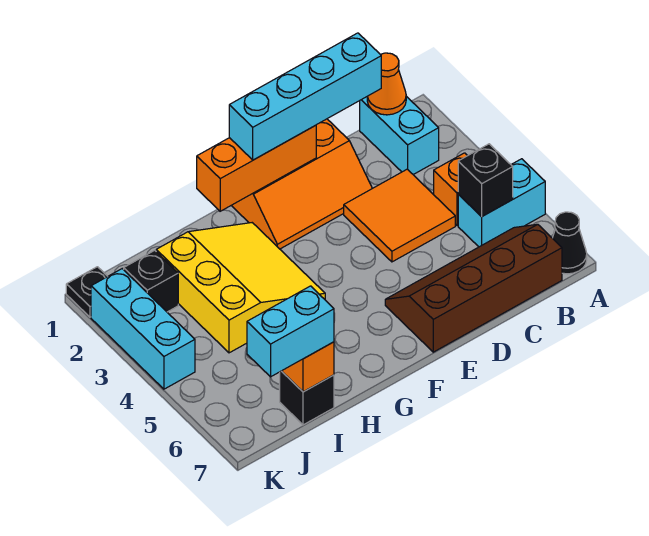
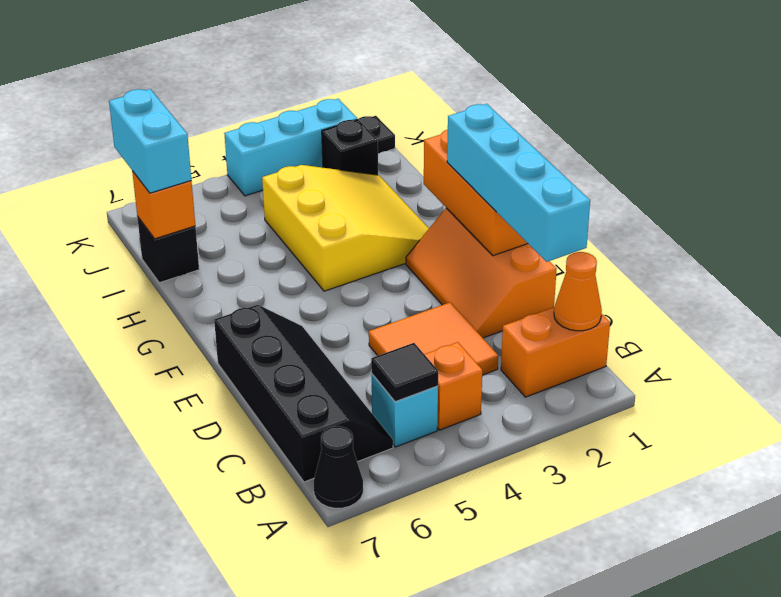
cyan brick A5:B5 level 1 -> cyan brick B5 level 1
cyan brick B1:B2 level 1 -> orange brick B1:B2 level 1
black brick B5 level 2 -> black tile B5 level 2
brown slope B6:E7 level 1 top 7 -> black slope B6:E7 level 1 top 7
yellow slope G2:I4 level 1 top I -> yellow slope G2:I4 level 1 top 4

